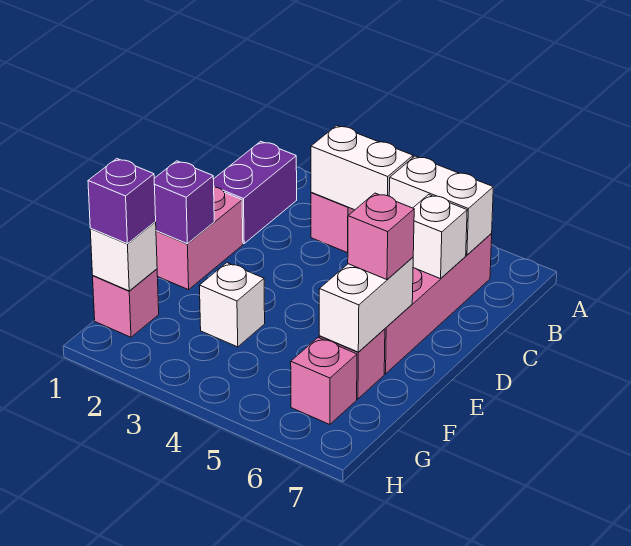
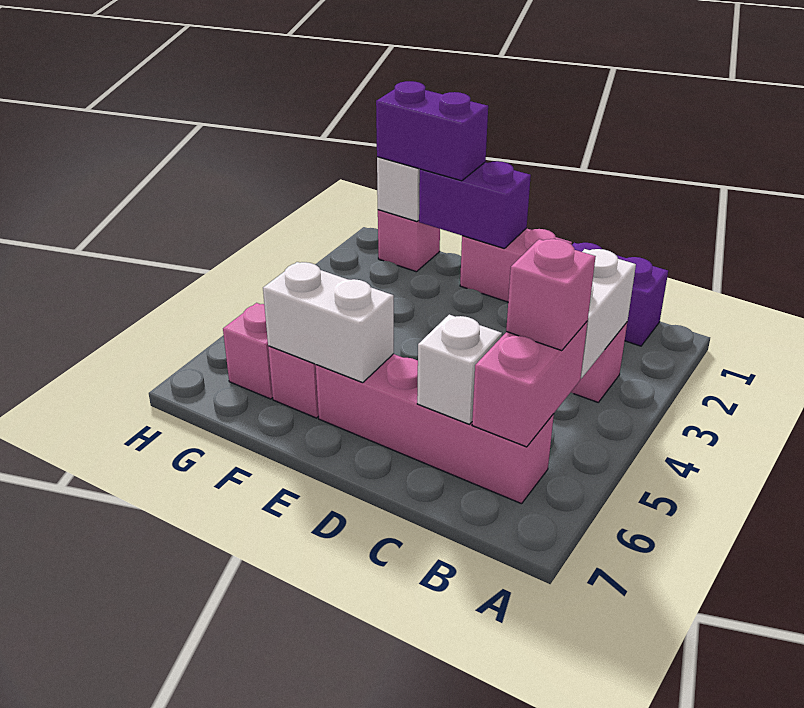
white brick B5:B6 level 2 -> pink brick B5:B6 level 2
purple brick E1 level 2 -> purple brick E1:F1 level 2
pink brick E6 level 3 -> pink brick B5 level 3
white brick F3 level 1 -> none
purple brick G1 level 3 -> purple brick F1:G1 level 3

